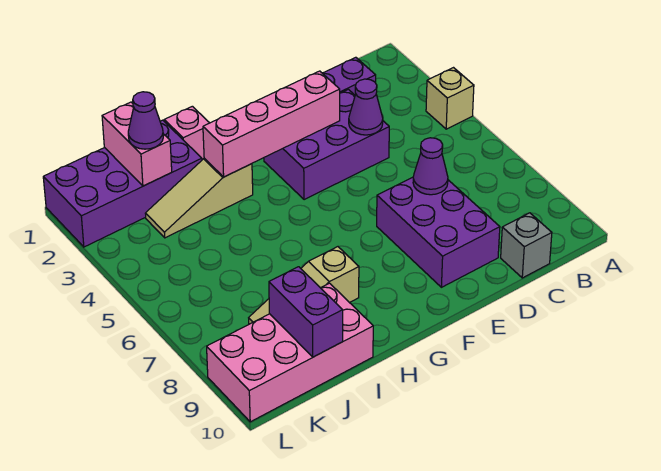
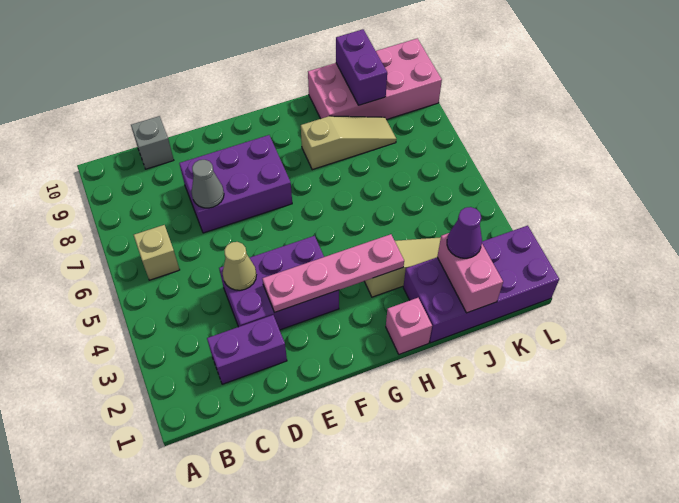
tan brick A4 level 1 -> tan brick B6 level 1
purple cone D4 level 2 -> tan cone D4 level 2
purple brick D7:E9 level 1 -> purple brick D7:F8 level 1
purple cone D7 level 2 -> grey cone D7 level 2
pink brick E3:H3 level 2 -> pink plate E3:H3 level 2

